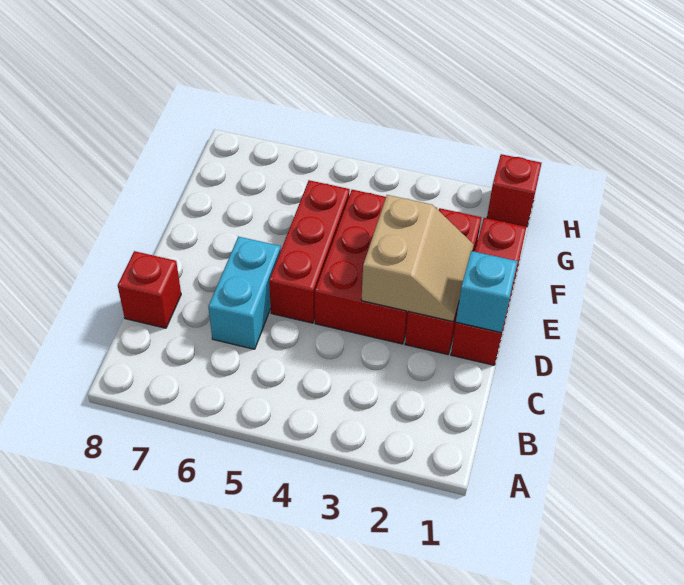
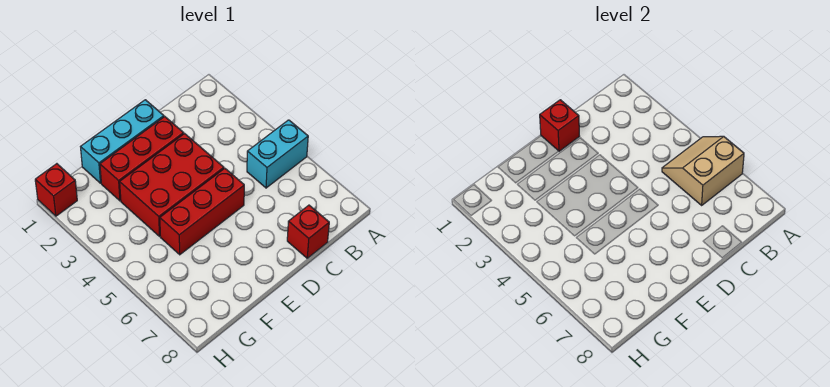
cyan brick C6:D6 level 1 -> cyan brick A5:B5 level 1
red brick D1:F1 level 1 -> cyan brick D1:F1 level 1
cyan brick D1 level 2 -> red brick D1 level 2
tan slope D2:E3 level 2 top 3 -> tan slope A5:B6 level 2 top 6

